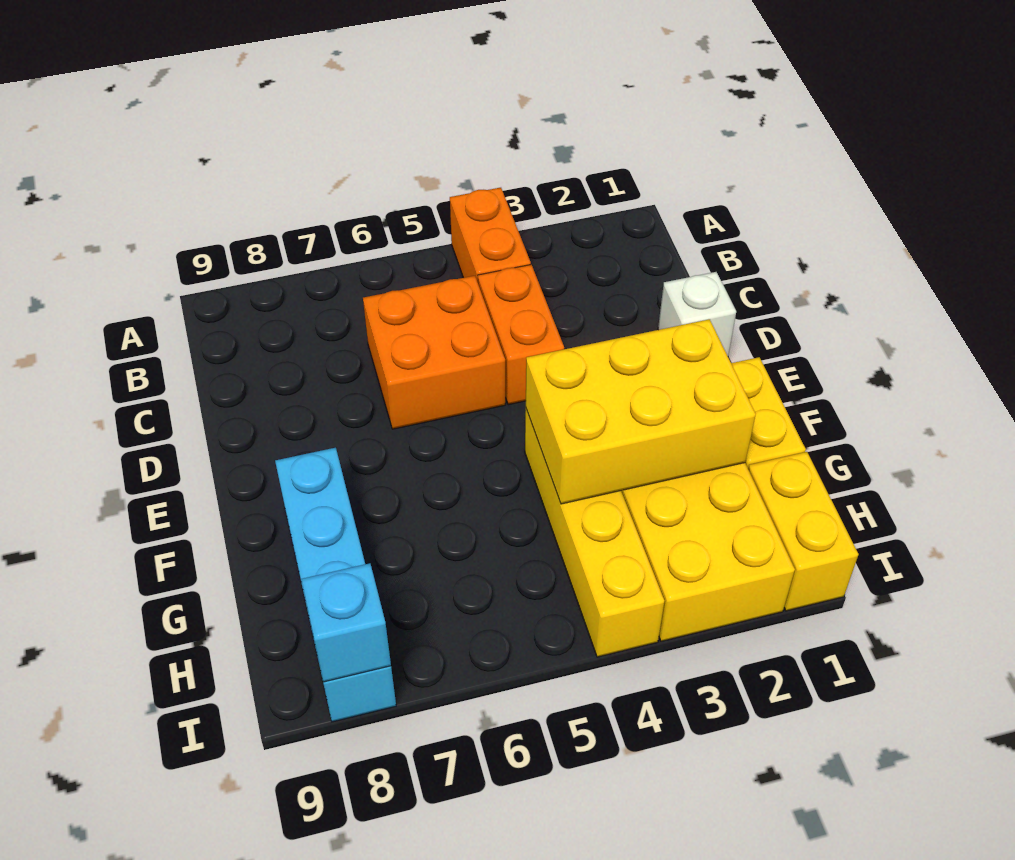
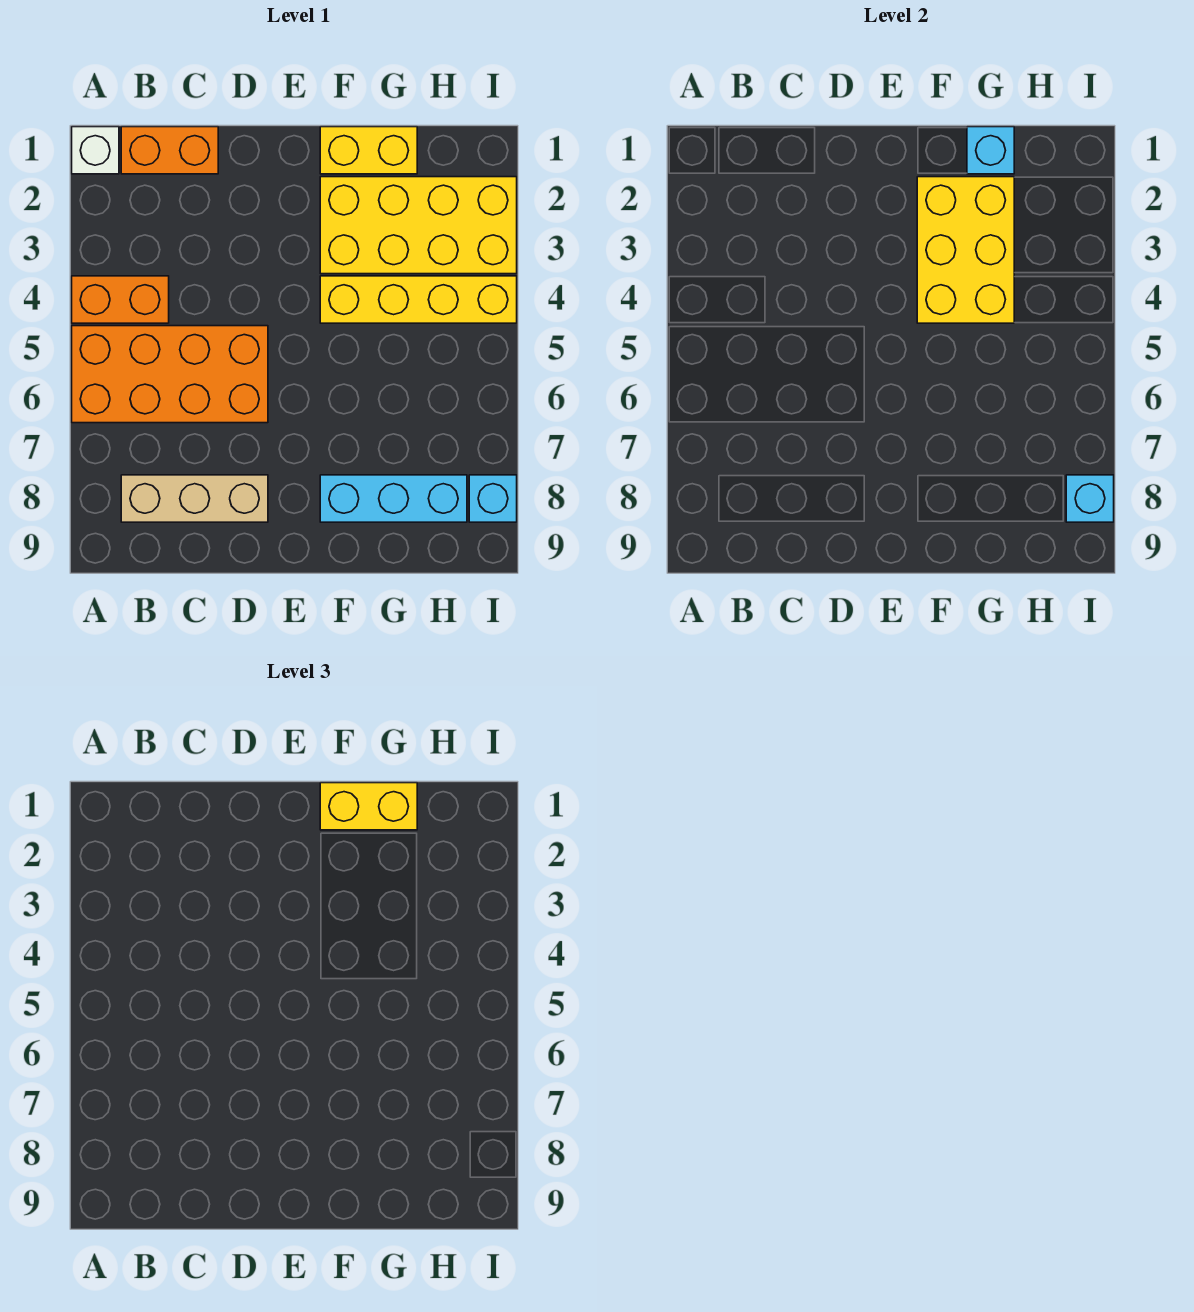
none -> tan brick B8:D8 level 1
orange brick C4:D4 level 1 -> orange brick B1:C1 level 1
orange brick C5:D6 level 1 -> orange brick A5:D6 level 1
white brick D1 level 1 -> white brick A1 level 1
none -> cyan brick G1 level 2
yellow brick H1:I1 level 1 -> yellow brick F1:G1 level 3

